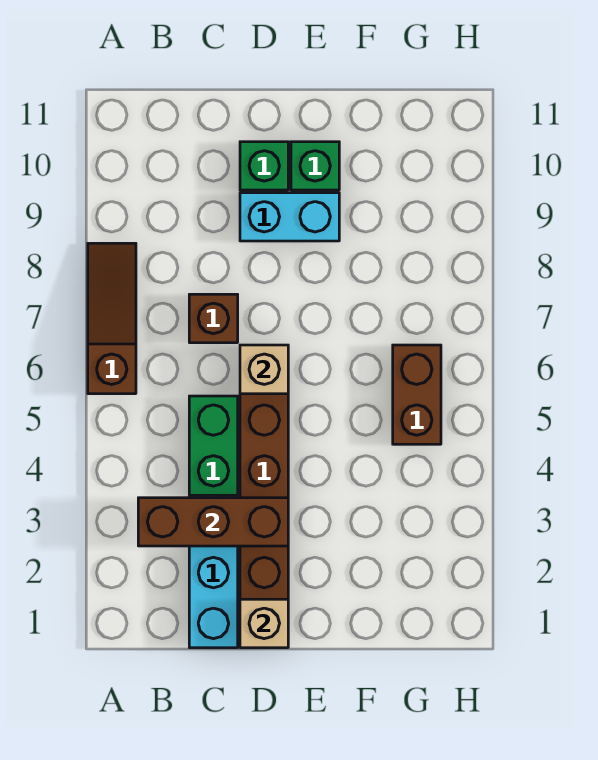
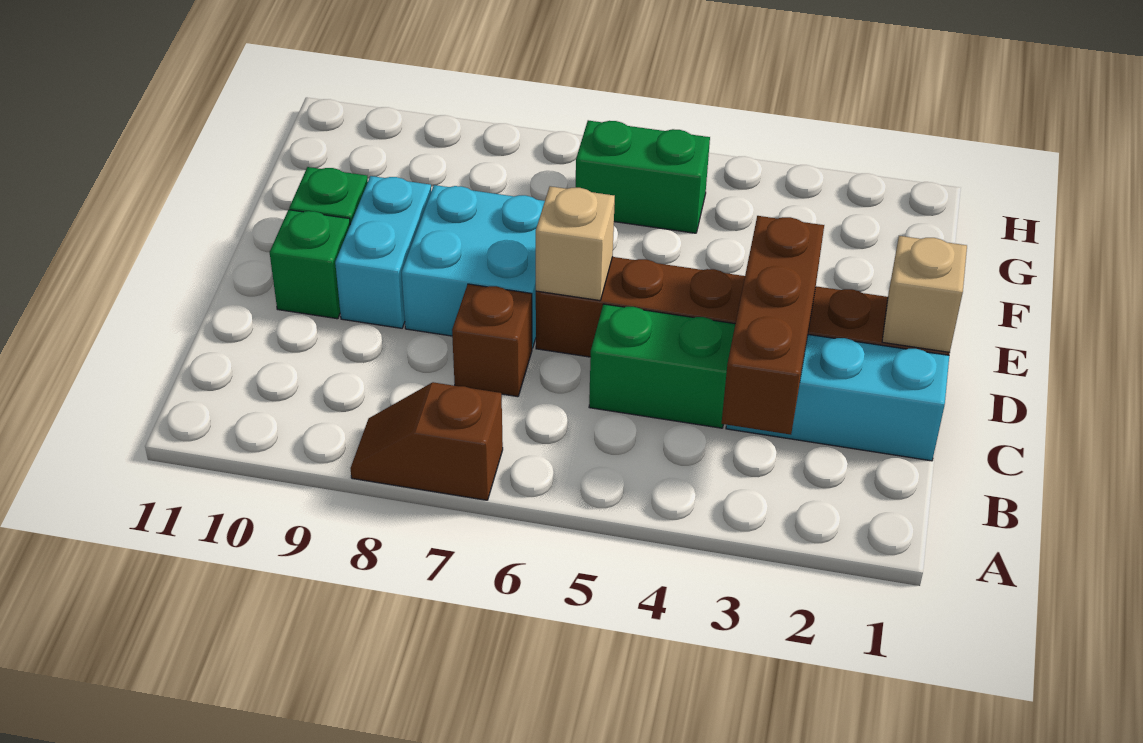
brown slope A6:A8 level 1 top 6 -> brown slope A7:A8 level 1 top 7
none -> cyan brick D7:E8 level 1
brown brick G5:G6 level 1 -> green brick G5:G6 level 1

